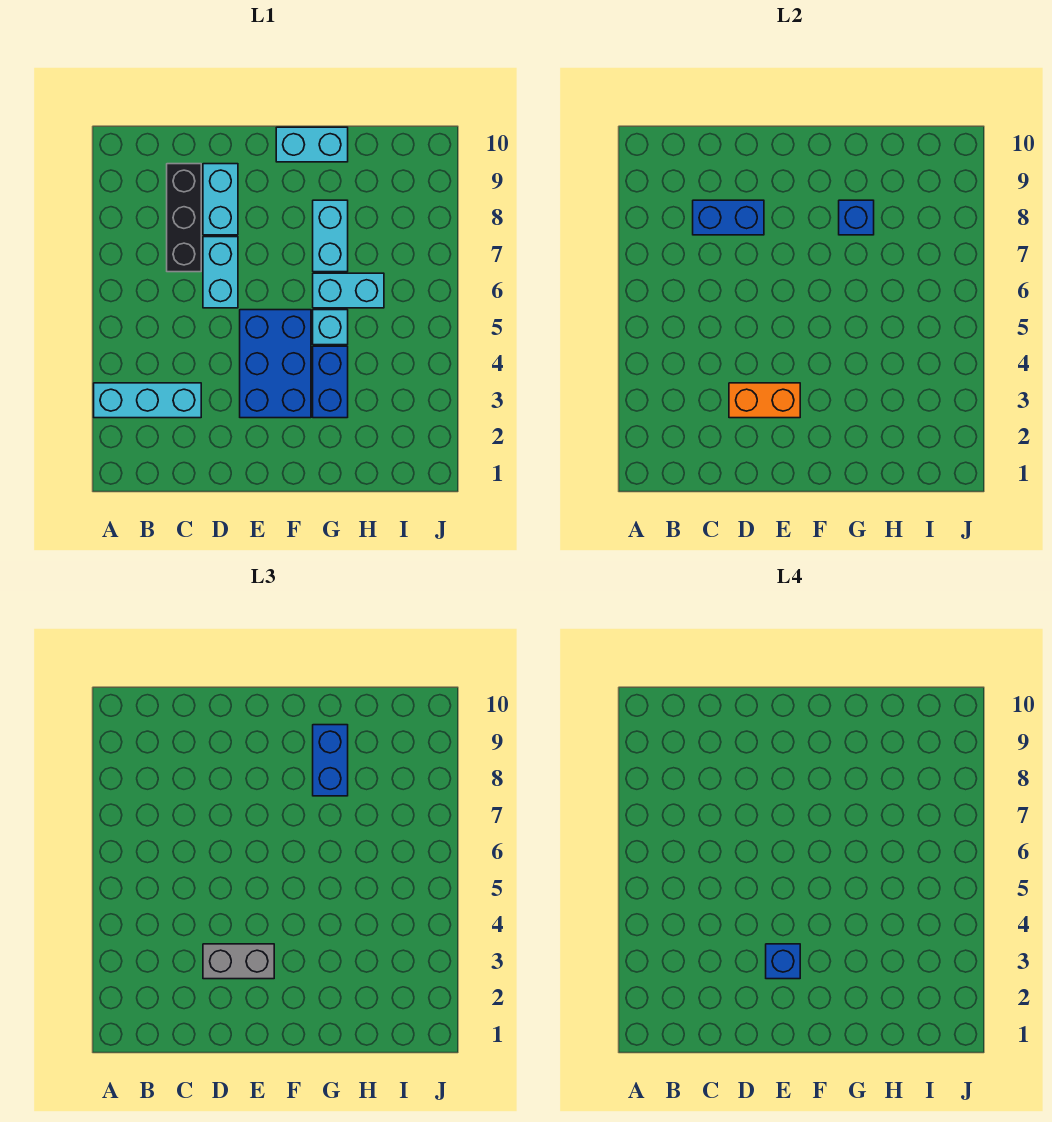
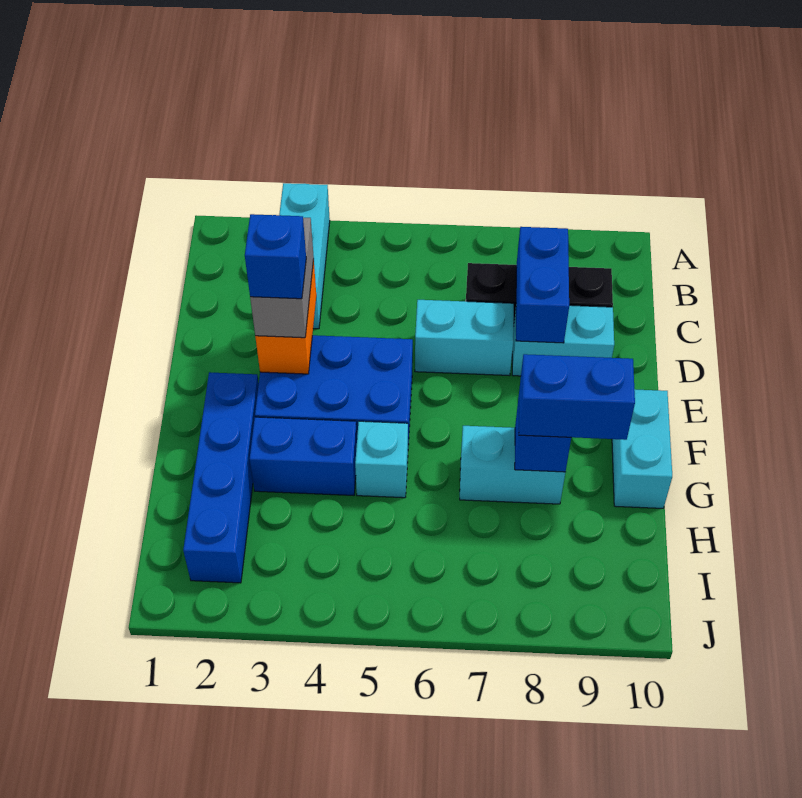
none -> blue brick F2:I2 level 1
cyan brick G6:H6 level 1 -> none

